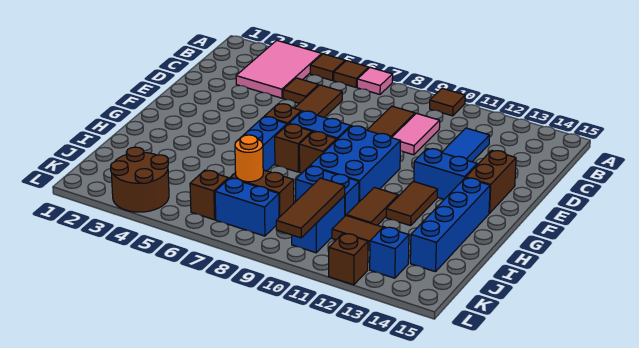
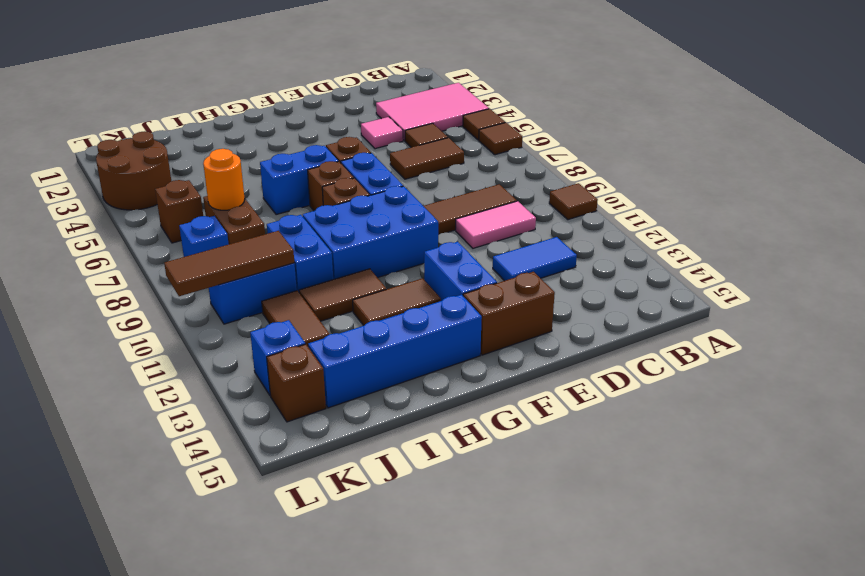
pink tile A7 level 1 -> pink tile D4 level 1
blue brick K7:K8 level 1 -> blue brick K8 level 1
brown brick L12 level 1 -> brown brick K14 level 1

